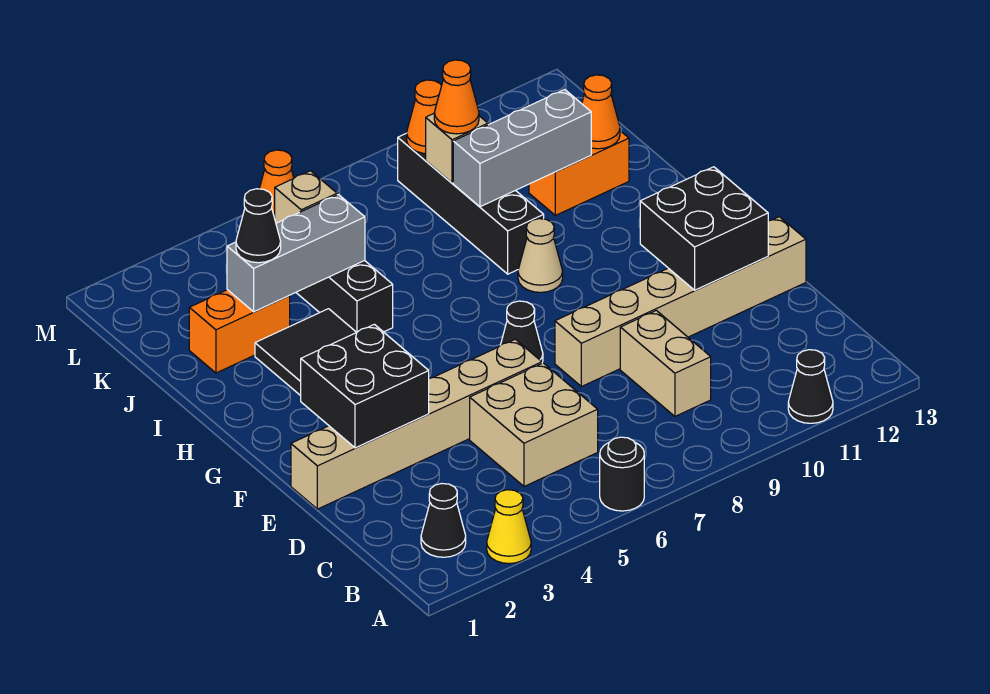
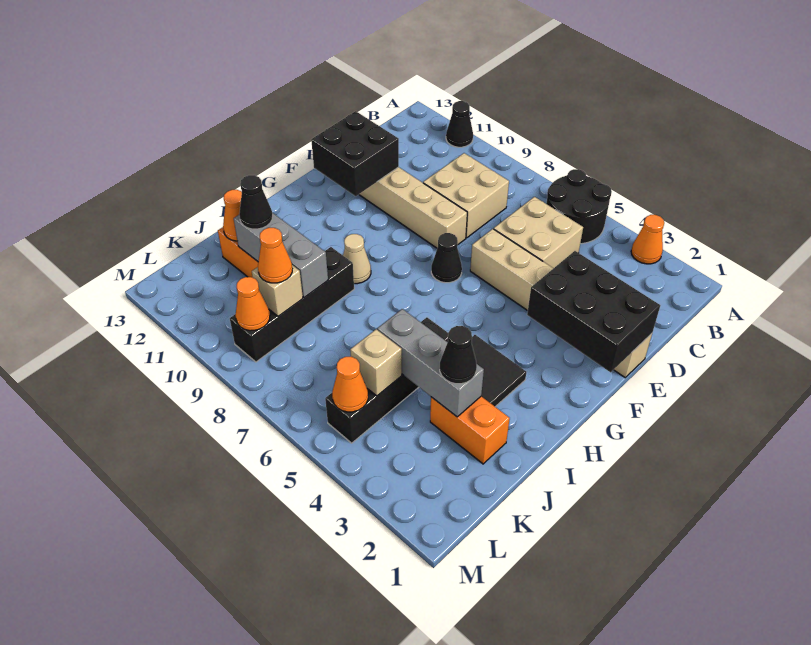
yellow cone A3 level 1 -> orange cone A3 level 1
black round brick A6 level 1 -> black round brick A5:B6 level 1
black cone B2 level 1 -> black cone J11 level 3
tan brick C9:D9 level 1 -> tan brick C8:D9 level 1
black brick E2:F3 level 2 -> black brick E1:F3 level 2

